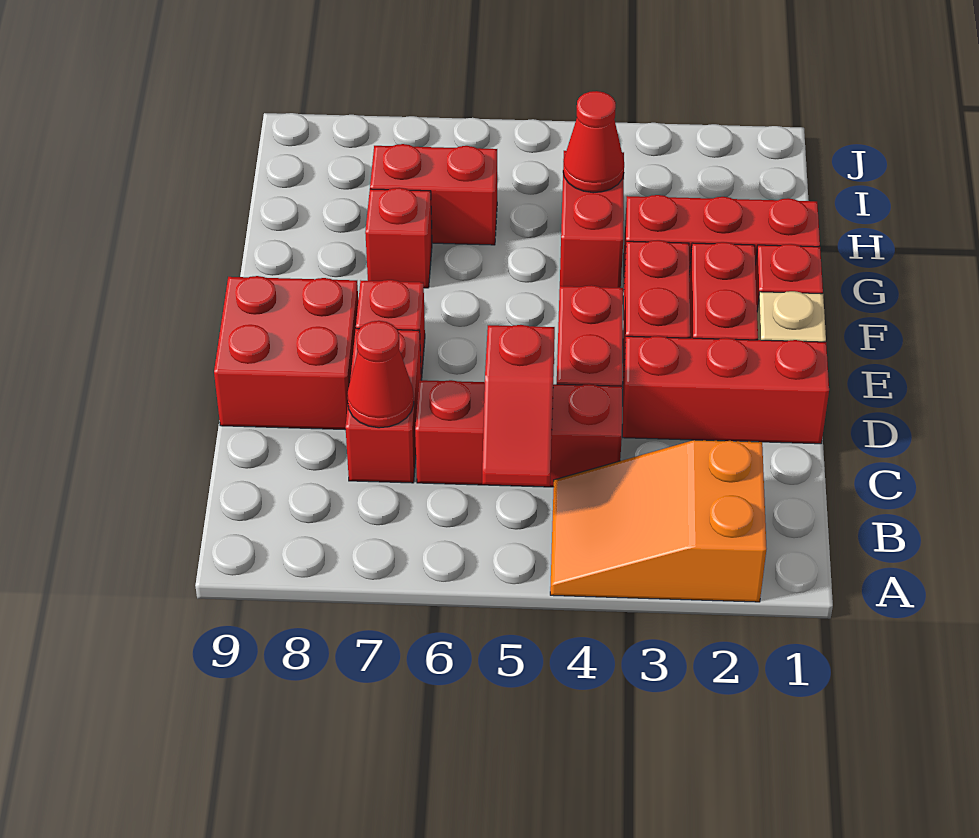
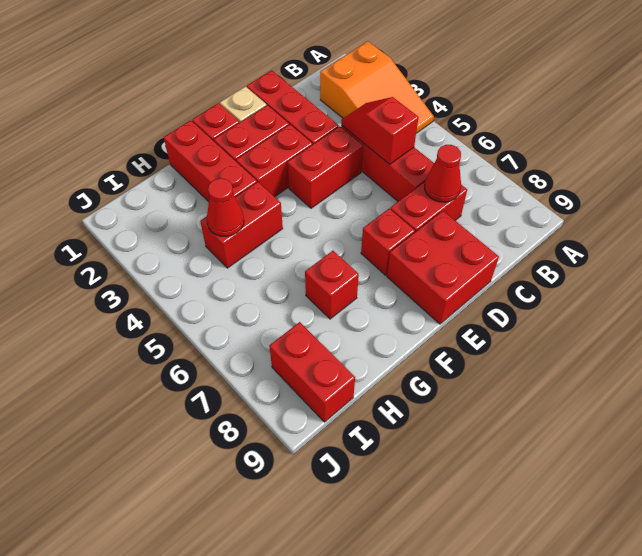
red slope B5:C5 level 2 top C -> red slope C4:C5 level 2 top 5
red brick H6:H7 level 1 -> red brick I8:I9 level 1

